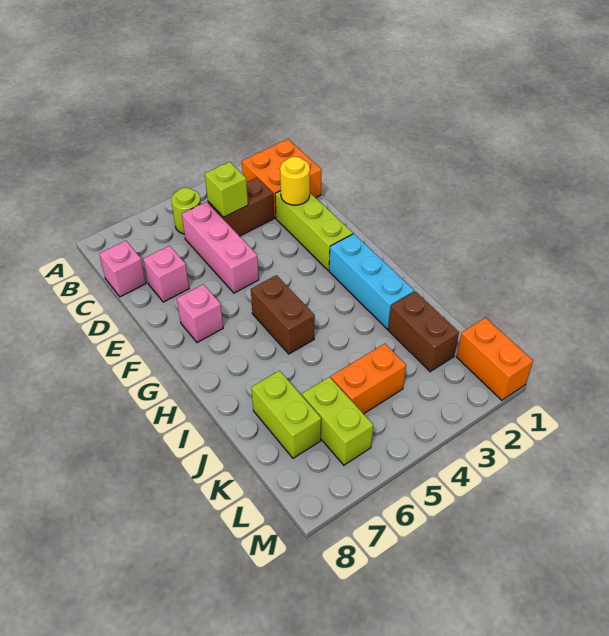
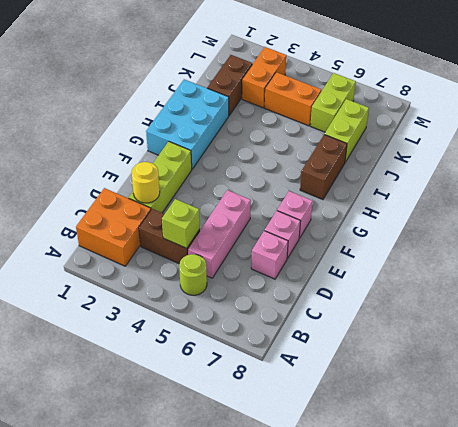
pink brick C8 level 1 -> pink brick E7 level 1
cyan brick G2:I2 level 1 -> cyan brick G1:I2 level 1
brown brick G5:H5 level 1 -> brown brick H7:I7 level 1
orange brick L1:M1 level 1 -> orange brick K3:L3 level 1

